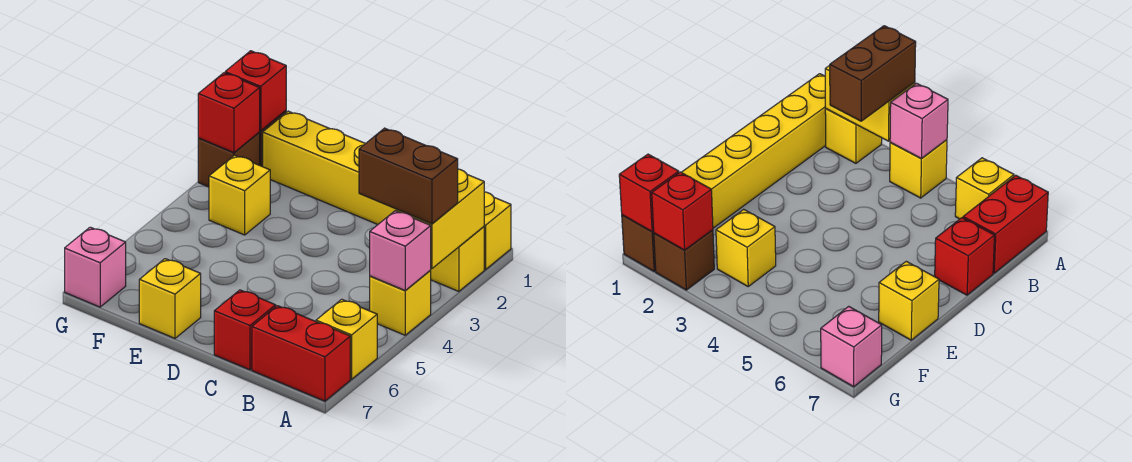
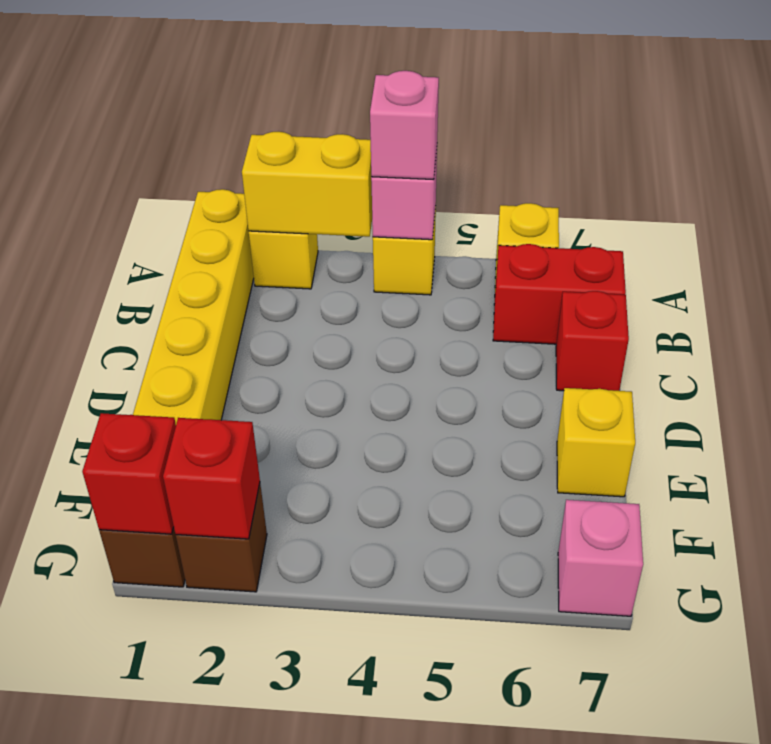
brown brick A3:B3 level 3 -> none
none -> pink brick A4 level 3
red brick A7:B7 level 1 -> red brick B6:B7 level 1
yellow brick F3 level 1 -> none

